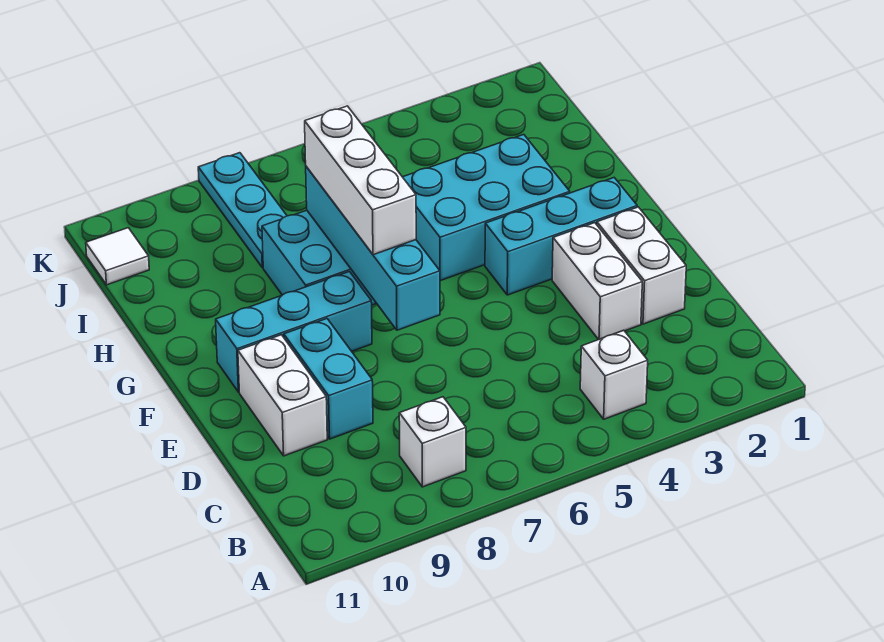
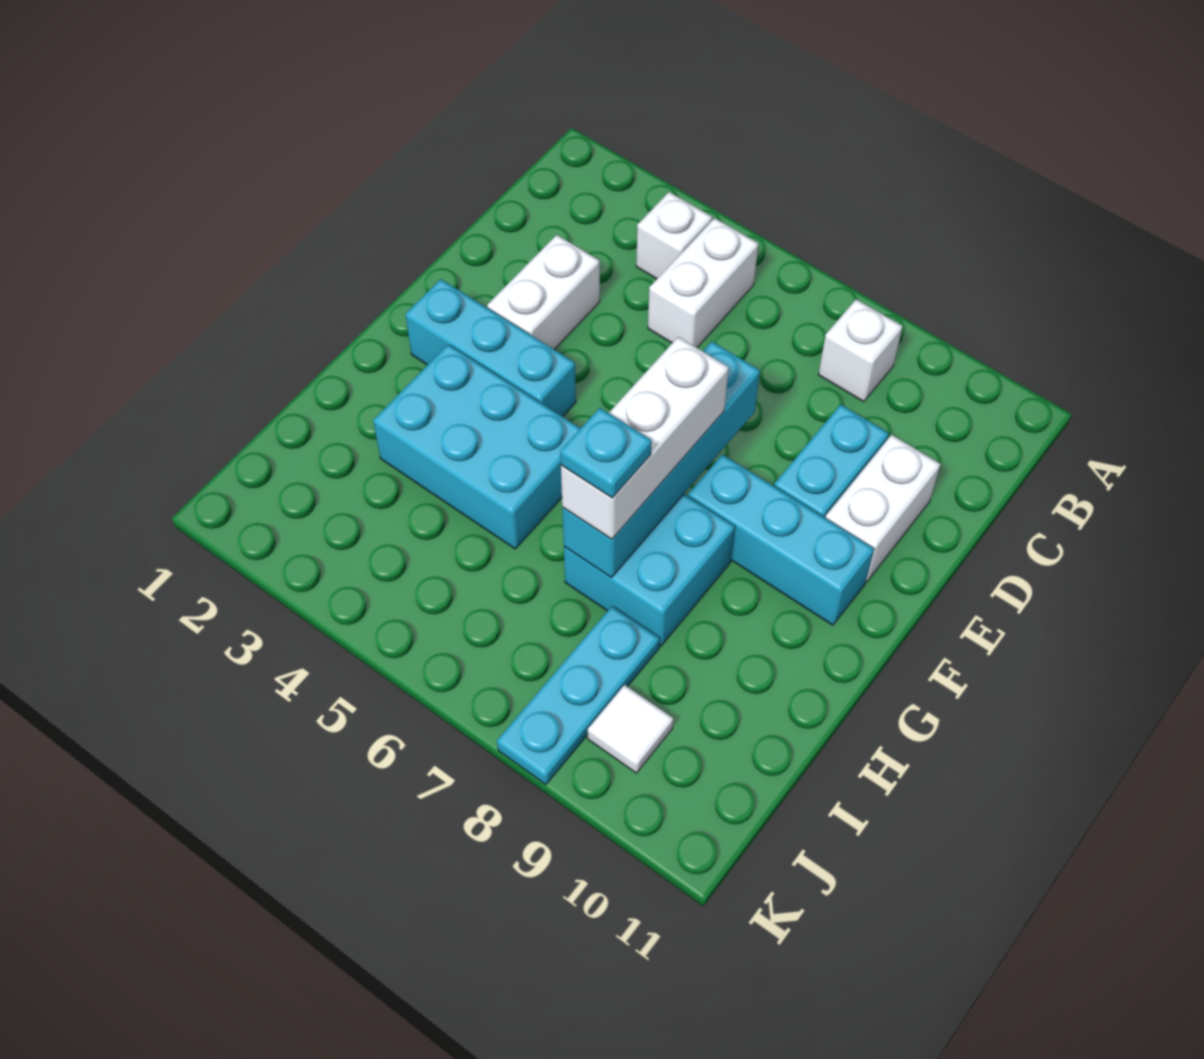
white brick D2:E2 level 1 -> white brick B5:C5 level 1
none -> cyan plate H7 level 4
white tile J11 level 1 -> white tile J9 level 1

